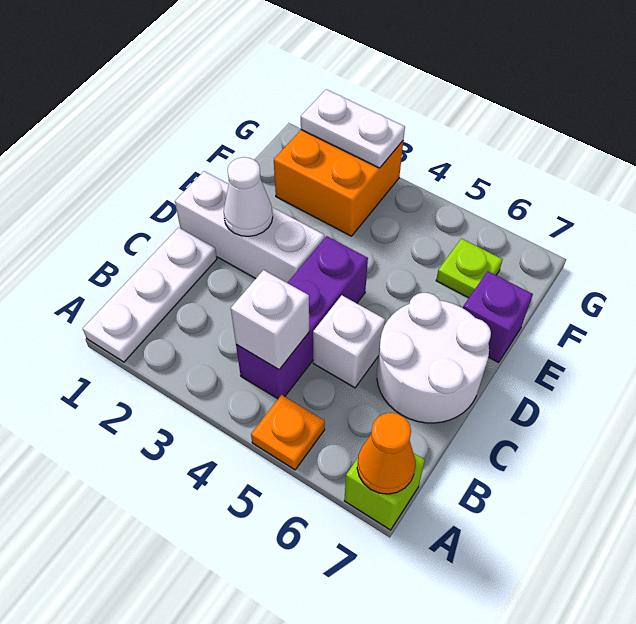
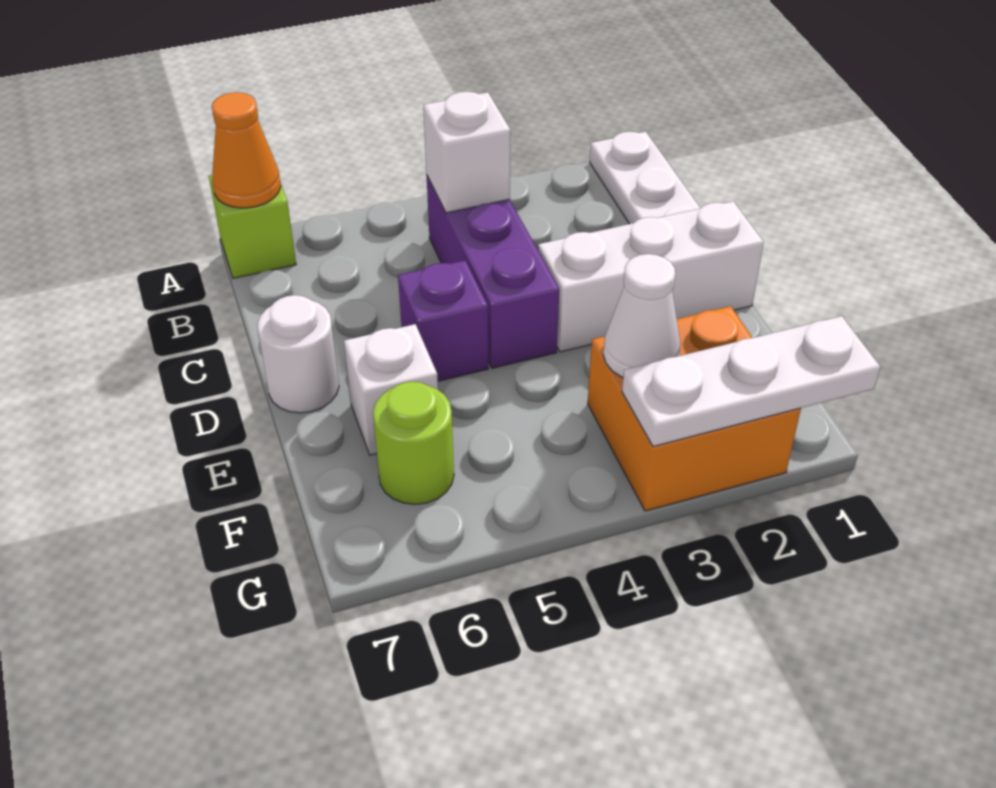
orange plate A5 level 1 -> none
white brick C5 level 1 -> white brick E6 level 1
white round brick C6:D7 level 1 -> white round brick D7 level 1
white cone D2 level 2 -> white cone F3 level 2
purple brick E7 level 1 -> purple brick D5 level 1
lime plate F6 level 1 -> lime round brick F6 level 1
white plate G2:G3 level 2 -> white plate G1:G3 level 2

